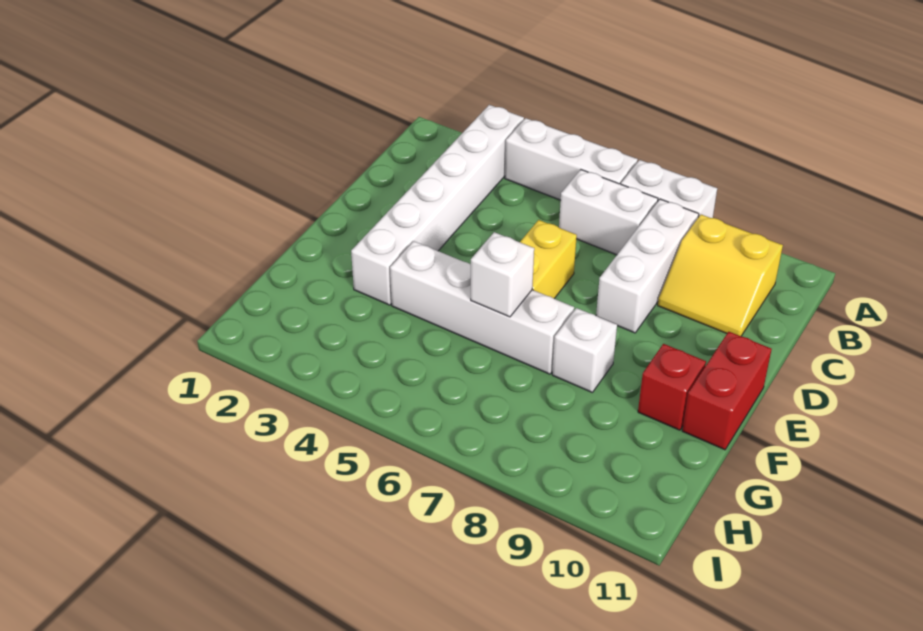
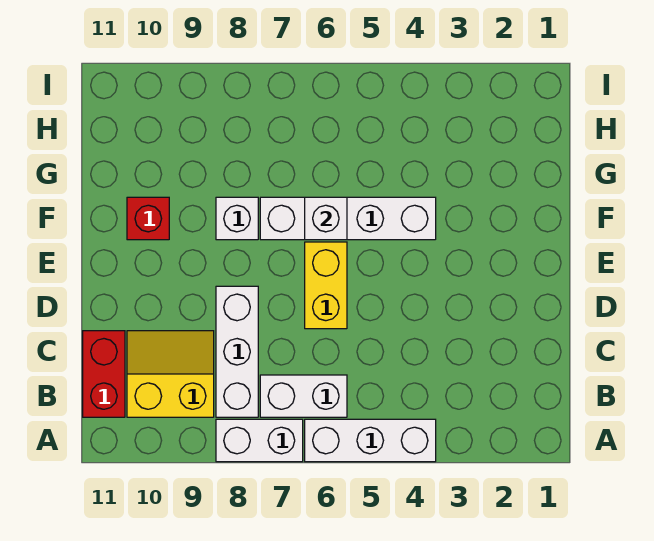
white brick A3:F3 level 1 -> none
red brick E11:F11 level 1 -> red brick B11:C11 level 1

